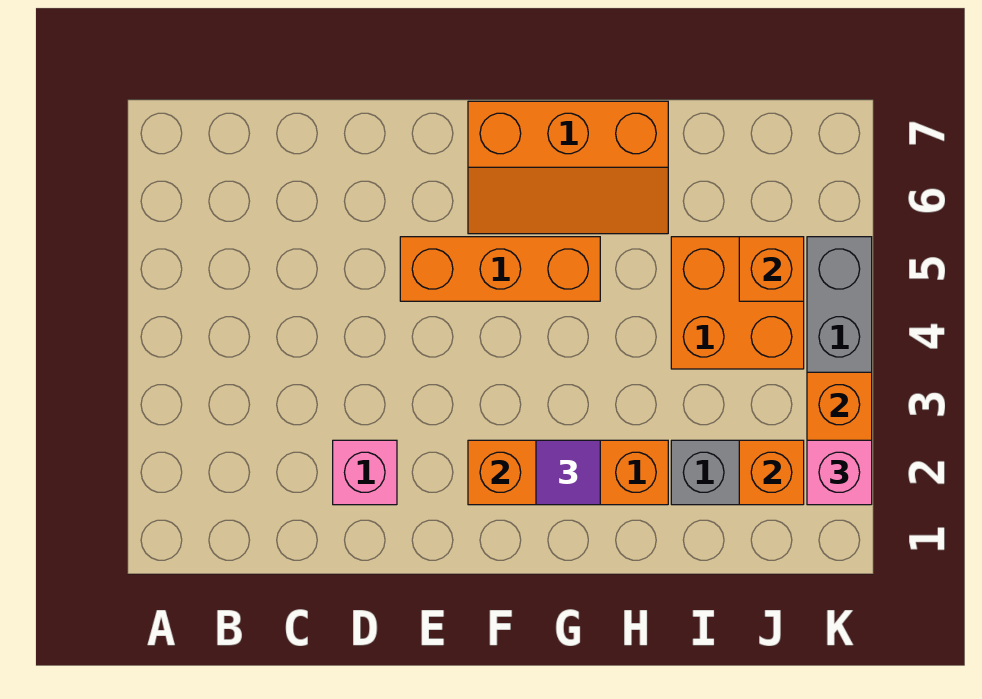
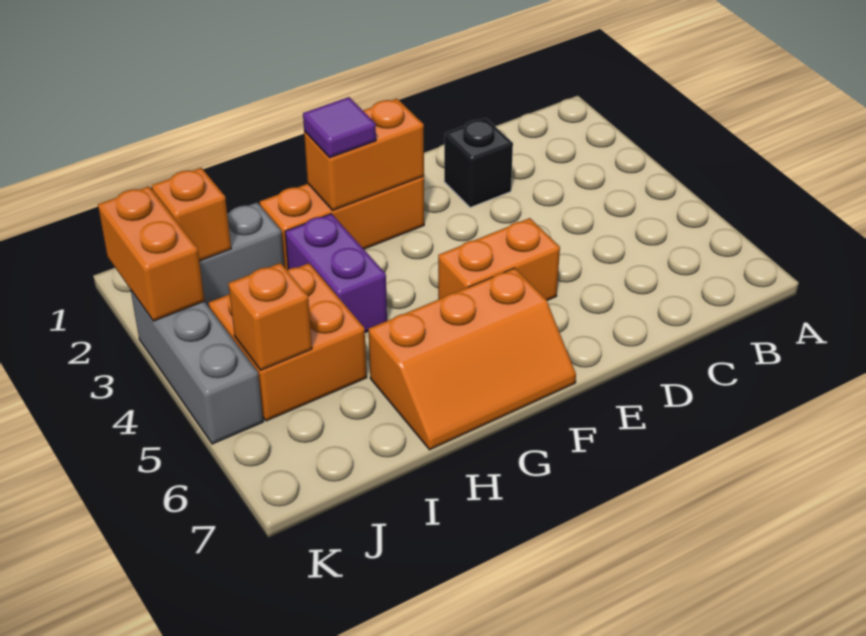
pink brick D2 level 1 -> black brick D2 level 1
orange brick E5:G5 level 1 -> orange brick E5:F5 level 1
orange slope F6:H7 level 1 top 7 -> orange slope F6:H7 level 1 top 6
none -> purple brick H3:H4 level 1
pink brick K2 level 3 -> none

